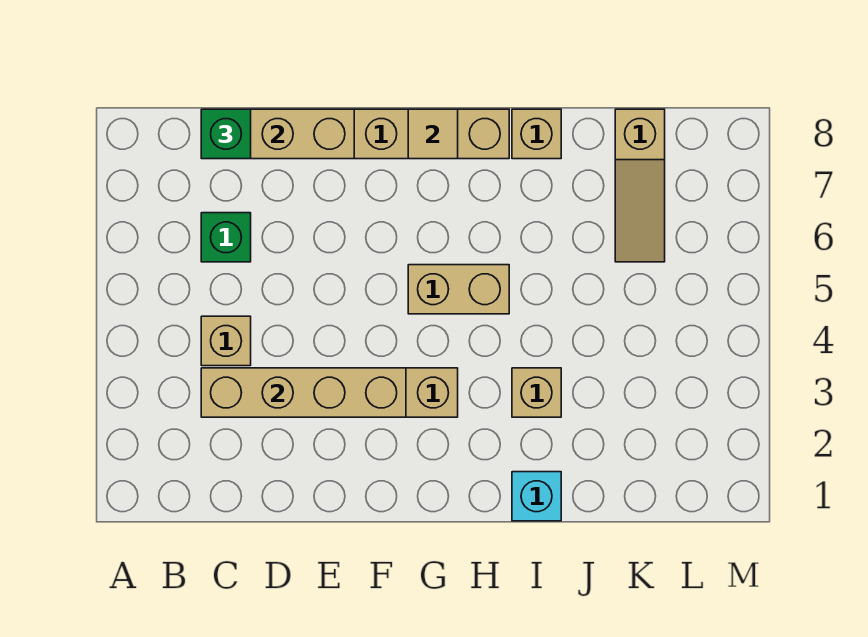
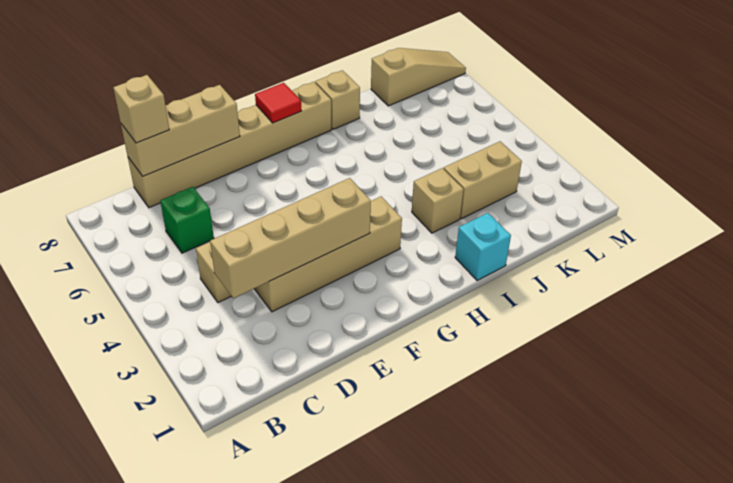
green brick C8 level 3 -> tan brick C8 level 3
tan brick G5:H5 level 1 -> tan brick J3:K3 level 1
tan tile G8 level 2 -> red tile G8 level 2
tan slope K6:K8 level 1 top 8 -> tan slope K8:M8 level 1 top K

